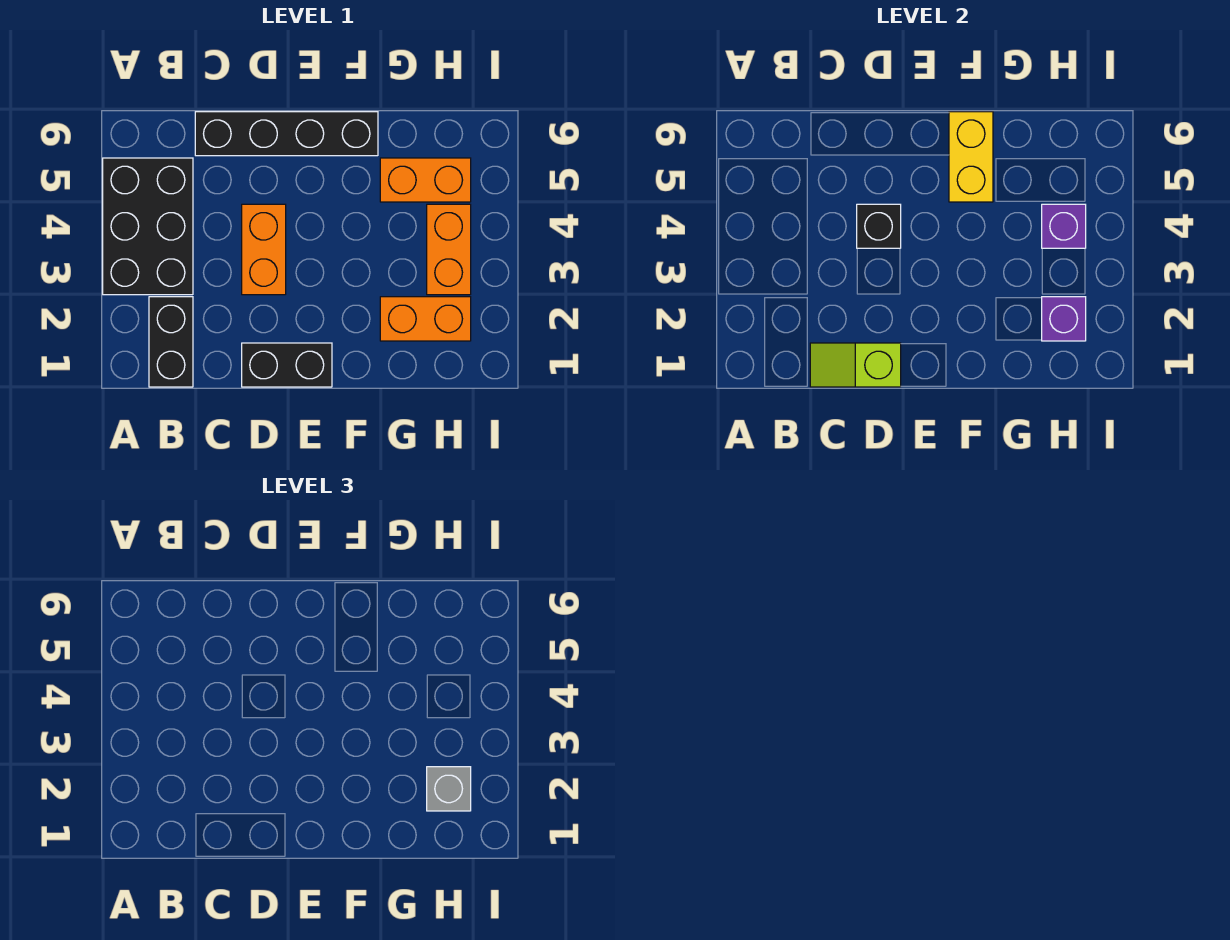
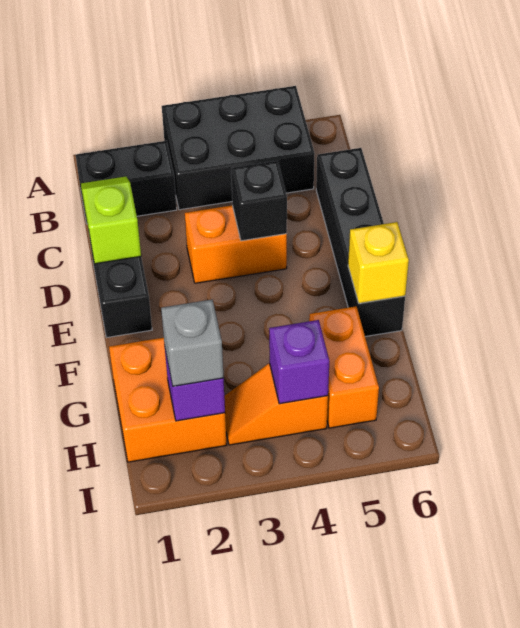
yellow brick F5:F6 level 2 -> yellow brick F6 level 2
orange brick G2:H2 level 1 -> orange brick G1:H2 level 1
orange brick H3:H4 level 1 -> orange slope H3:H4 level 1 top 4

